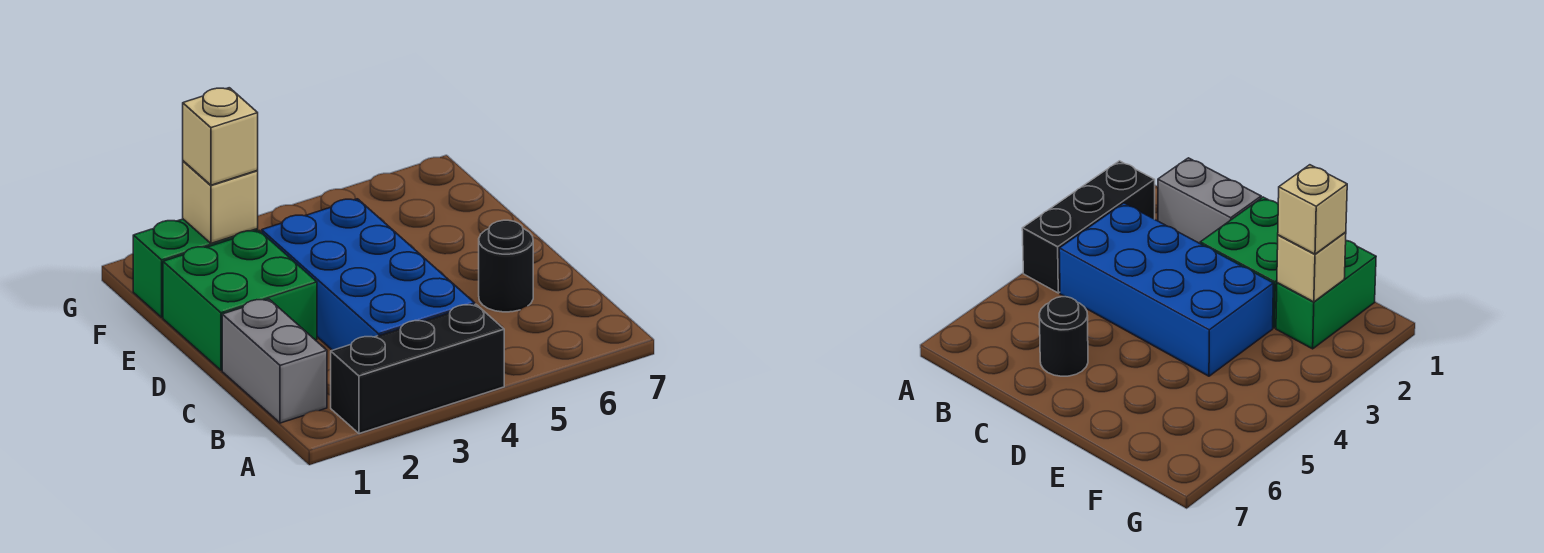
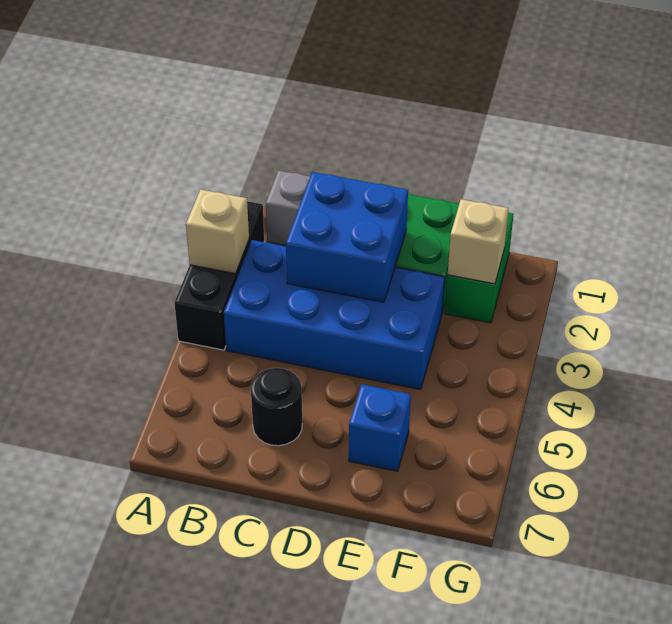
none -> blue brick C2:D3 level 2
none -> blue brick E6 level 1
tan brick F2 level 3 -> tan brick A3 level 2

